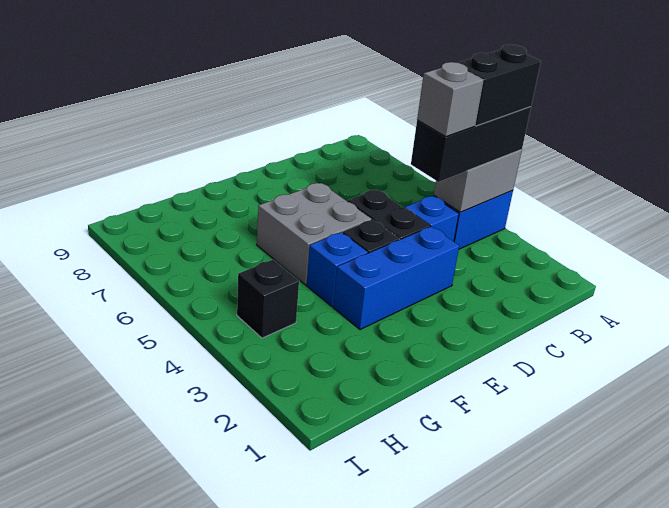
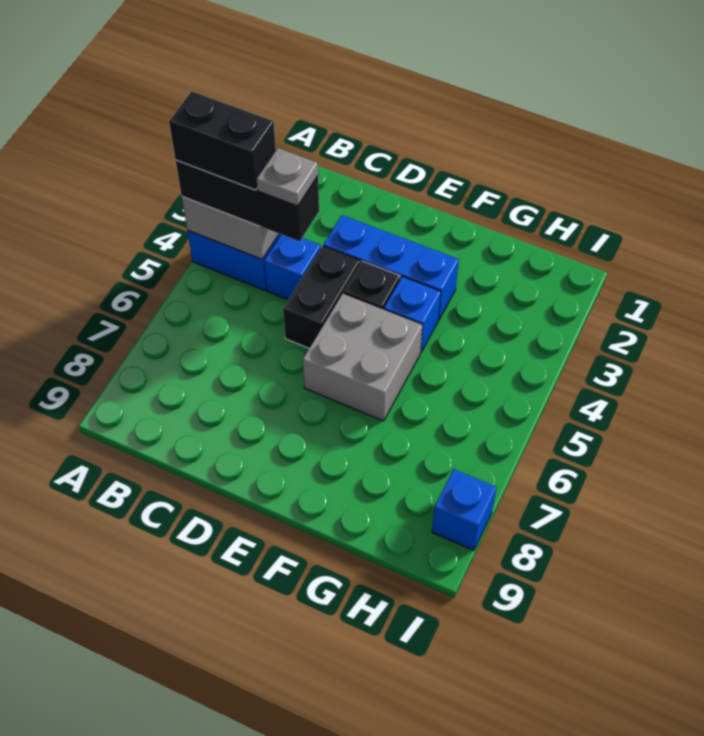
grey brick C4 level 4 -> grey plate C4 level 4
black brick H4 level 1 -> none
none -> blue brick I8 level 1

